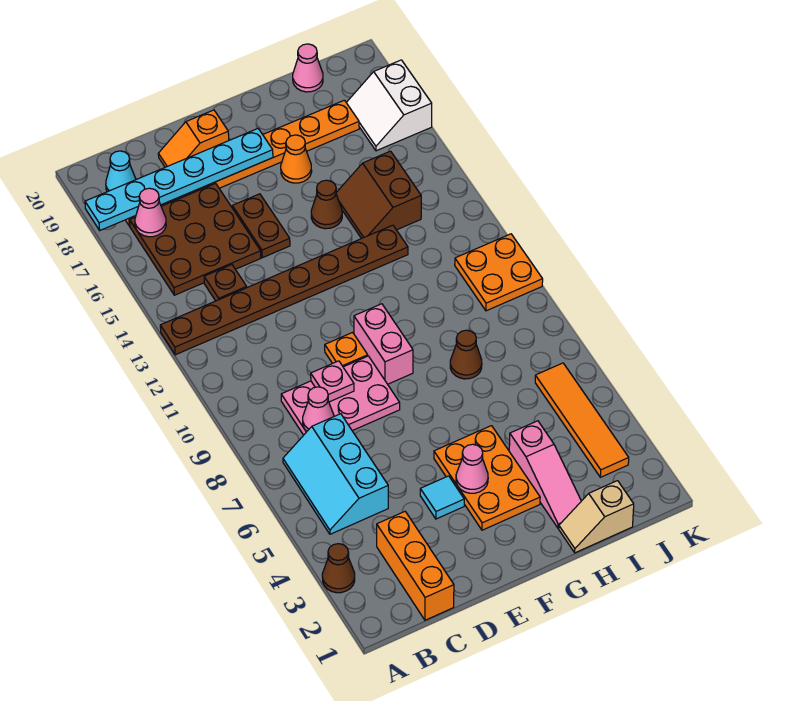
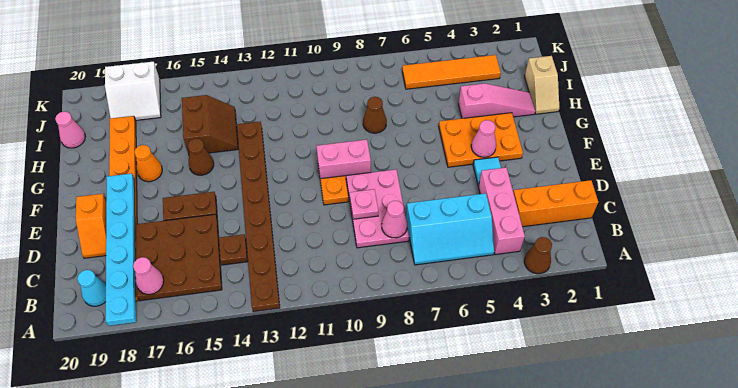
none -> pink brick B4:D4 level 1
brown slope H14:I15 level 1 top I -> brown slope H14:I15 level 1 top 15
orange plate J10:K11 level 1 -> none

